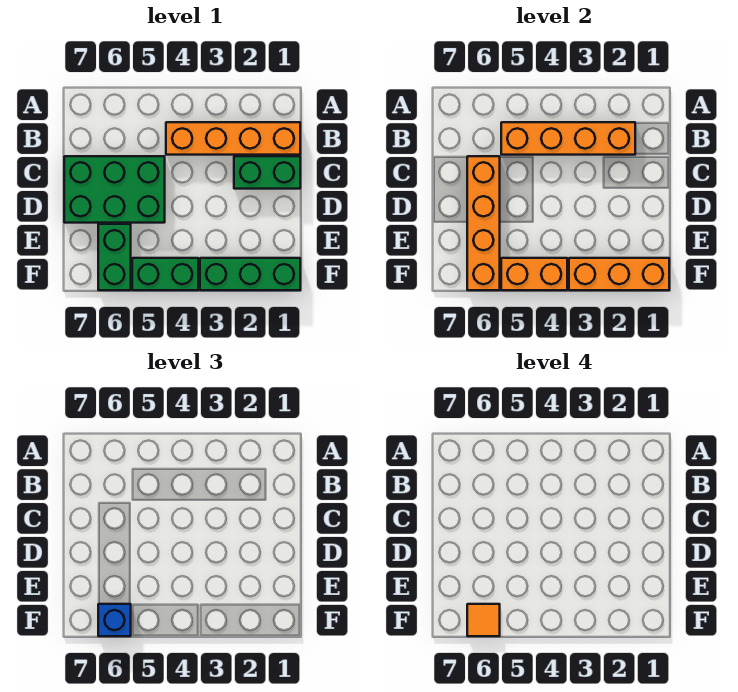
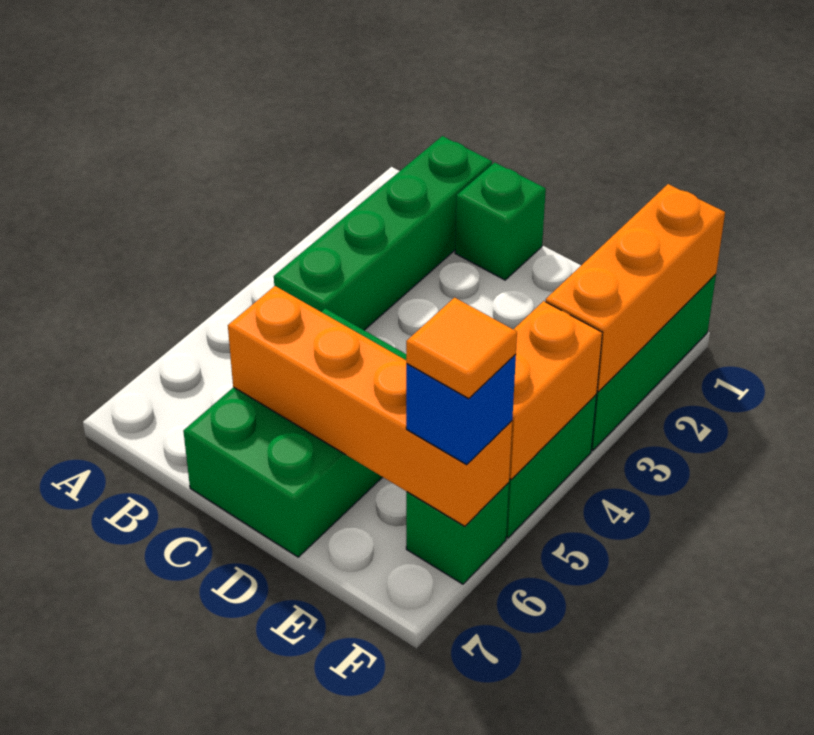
orange brick B1:B4 level 1 -> green brick B1:B4 level 1
orange brick B2:B5 level 2 -> none
green brick C1:C2 level 1 -> green brick C1 level 1
green brick E6:F6 level 1 -> green brick F6 level 1

